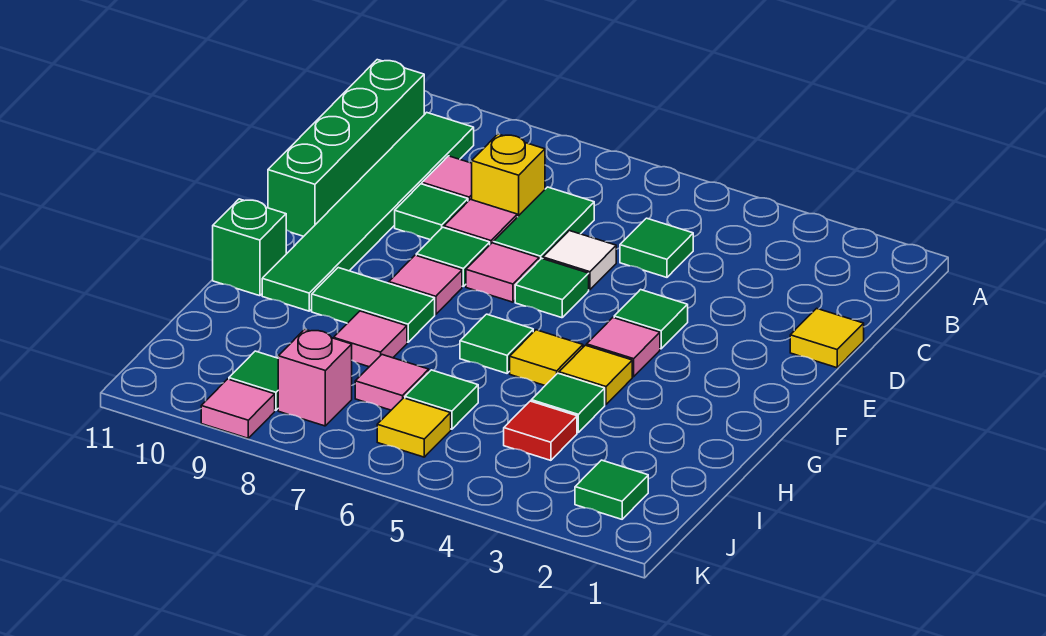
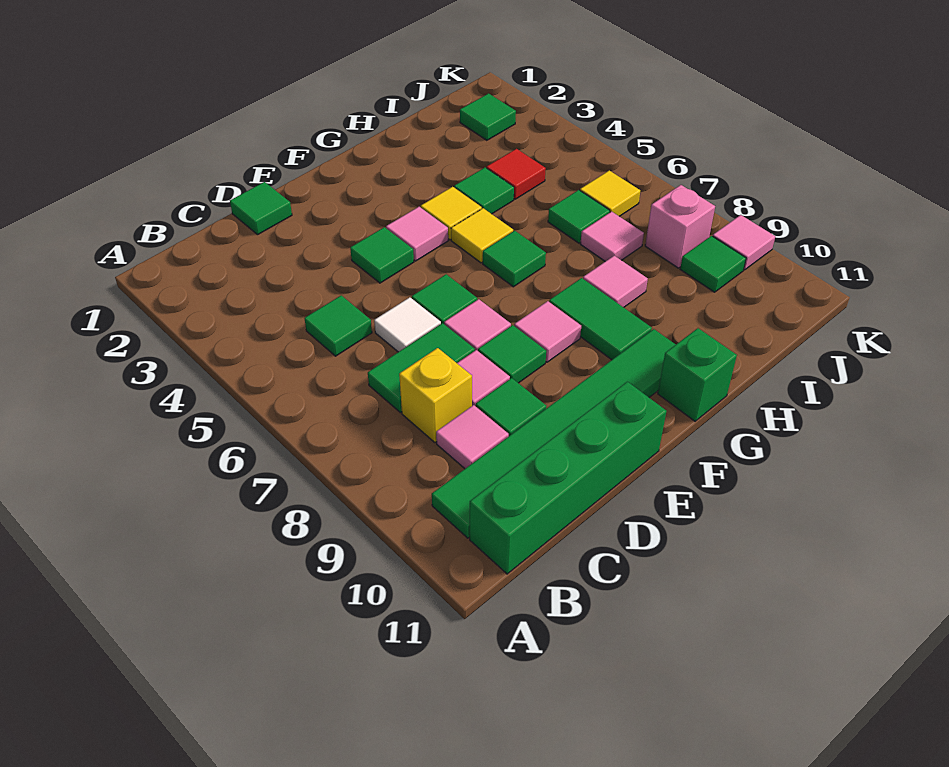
yellow tile D1 level 1 -> green tile D1 level 1

